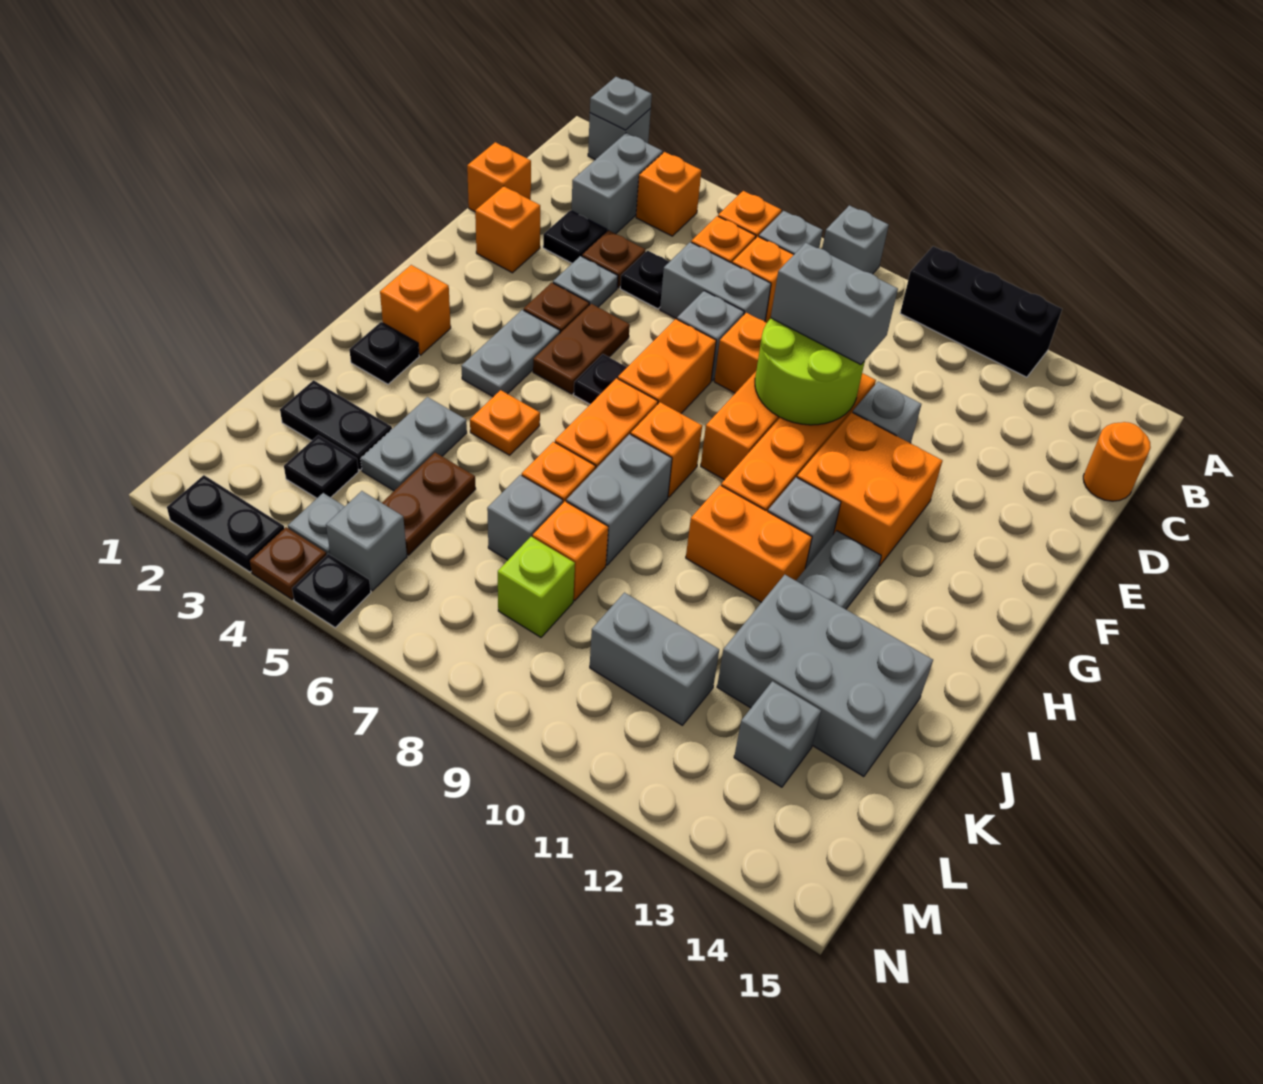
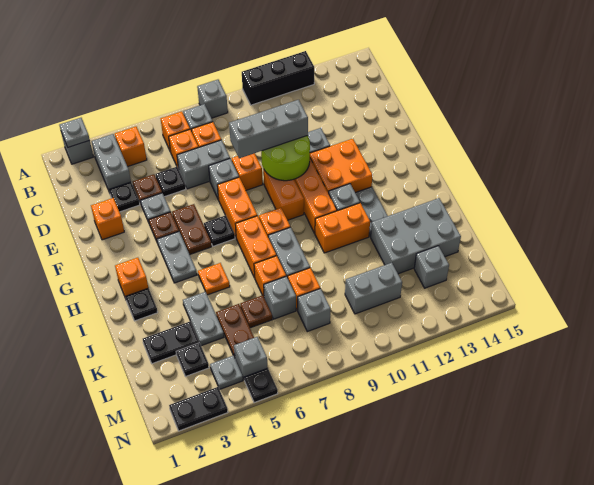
orange round brick C15 level 1 -> none
orange brick D1 level 1 -> none
grey brick E9:E10 level 3 -> grey brick E8:E10 level 3
lime brick L8 level 1 -> grey brick L8 level 1
brown plate N4 level 1 -> brown plate K6 level 1

